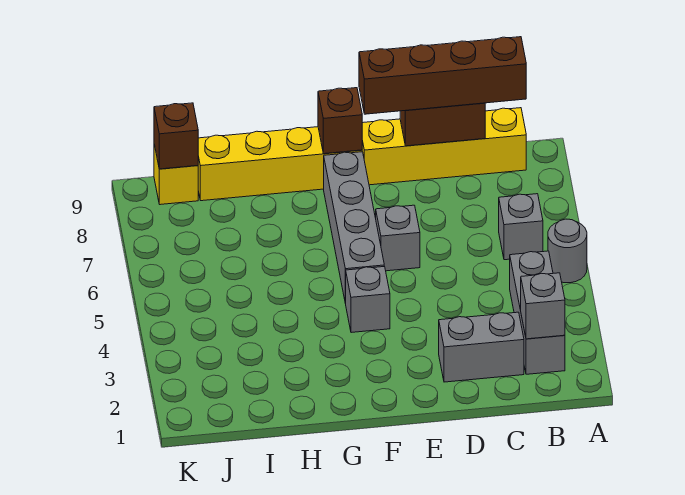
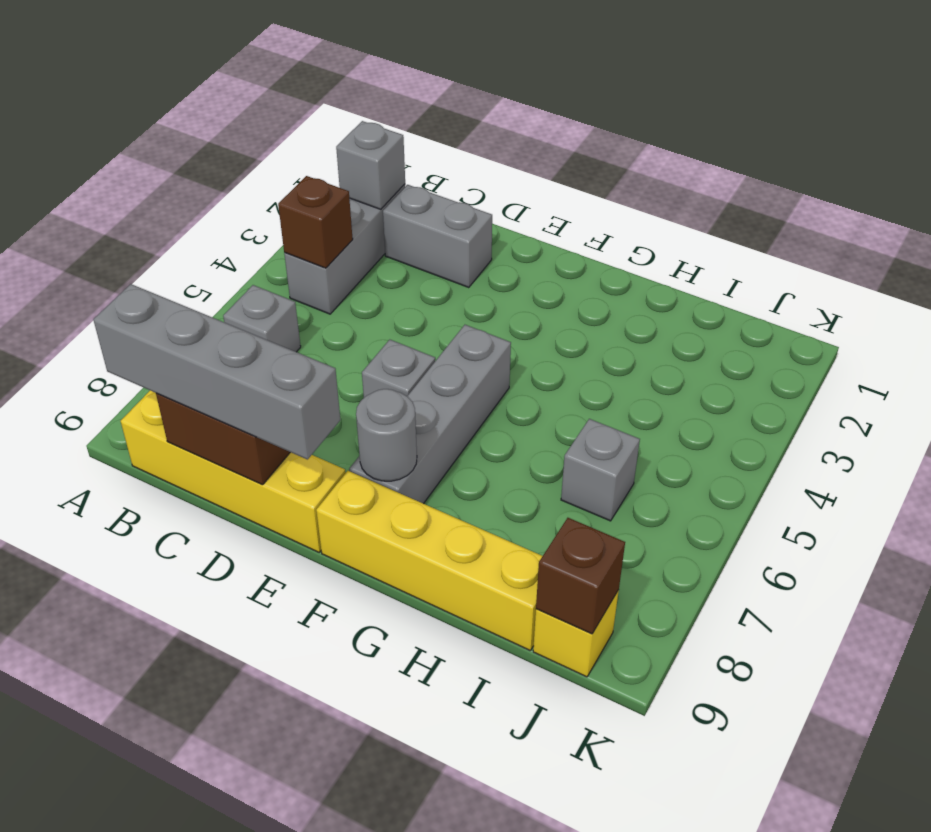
grey round brick A5 level 1 -> grey round brick F8 level 2
brown brick B9:E9 level 3 -> grey brick B9:E9 level 3
grey brick F4 level 1 -> grey brick I6 level 1
brown brick F9 level 2 -> brown brick B4 level 2

